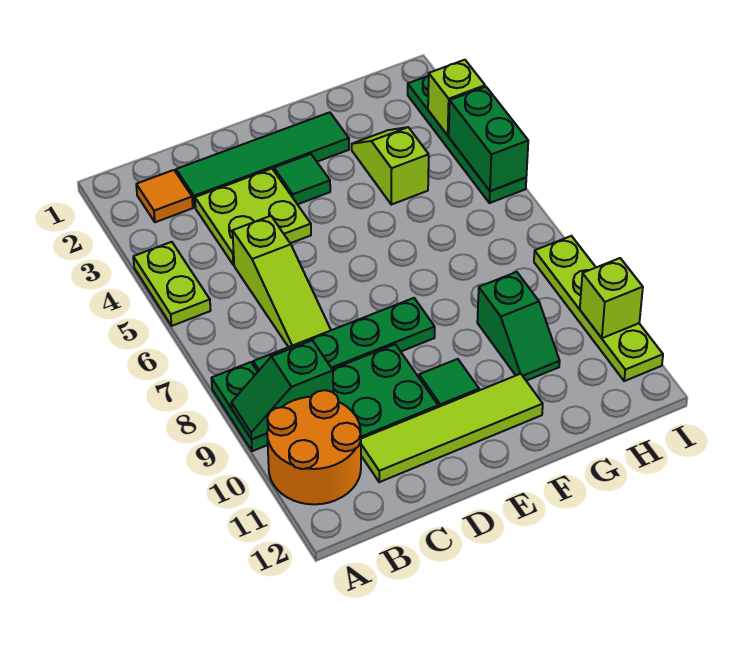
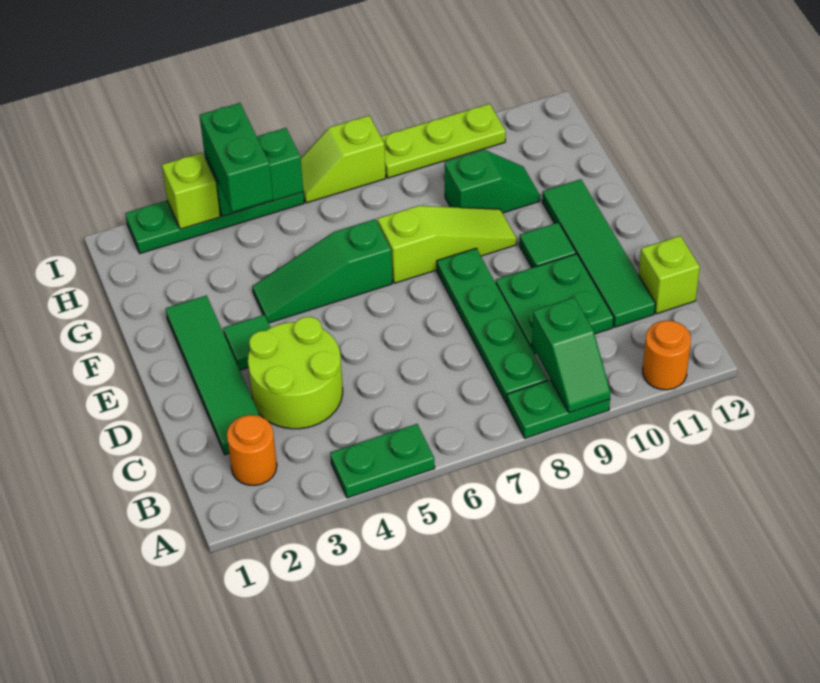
lime plate A4:A5 level 1 -> green plate A4:A5 level 1
orange round brick A10:B11 level 1 -> orange round brick A11 level 1
orange tile B2 level 1 -> orange round brick B2 level 1
lime plate C3:D4 level 1 -> lime round brick C3:D4 level 1
lime slope C5:C7 level 1 top 5 -> lime slope F7:F9 level 1 top 7
lime tile C11:F11 level 1 -> green tile C11:F11 level 1
none -> green slope F4:F6 level 1 top 6
lime slope G3:G4 level 1 top 4 -> lime slope I6:I7 level 1 top 7
none -> green brick H4:I4 level 3
lime plate I8:I11 level 1 -> lime plate I8:I10 level 1
lime brick I10 level 2 -> lime brick C12 level 1

